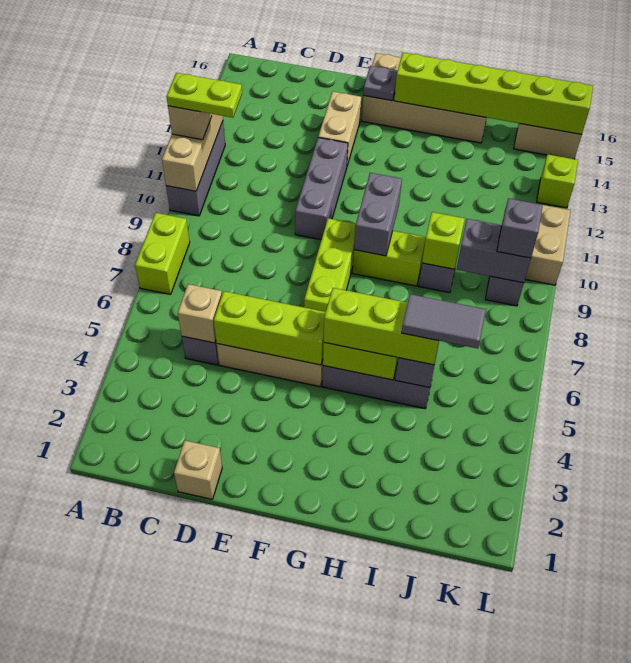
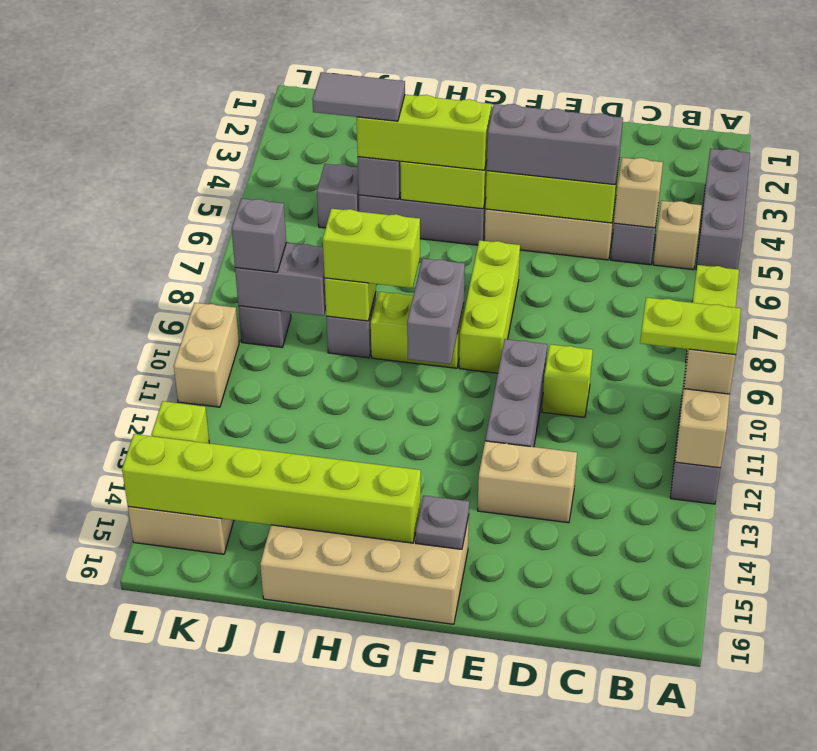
none -> grey brick A3:A5 level 1
tan brick D1 level 1 -> tan brick B5 level 1
none -> grey brick D5:F5 level 3
none -> lime brick D10 level 1
tan brick E13:E14 level 1 -> tan brick D13:E13 level 1
none -> lime brick H9:I9 level 3
none -> grey brick J5 level 1

